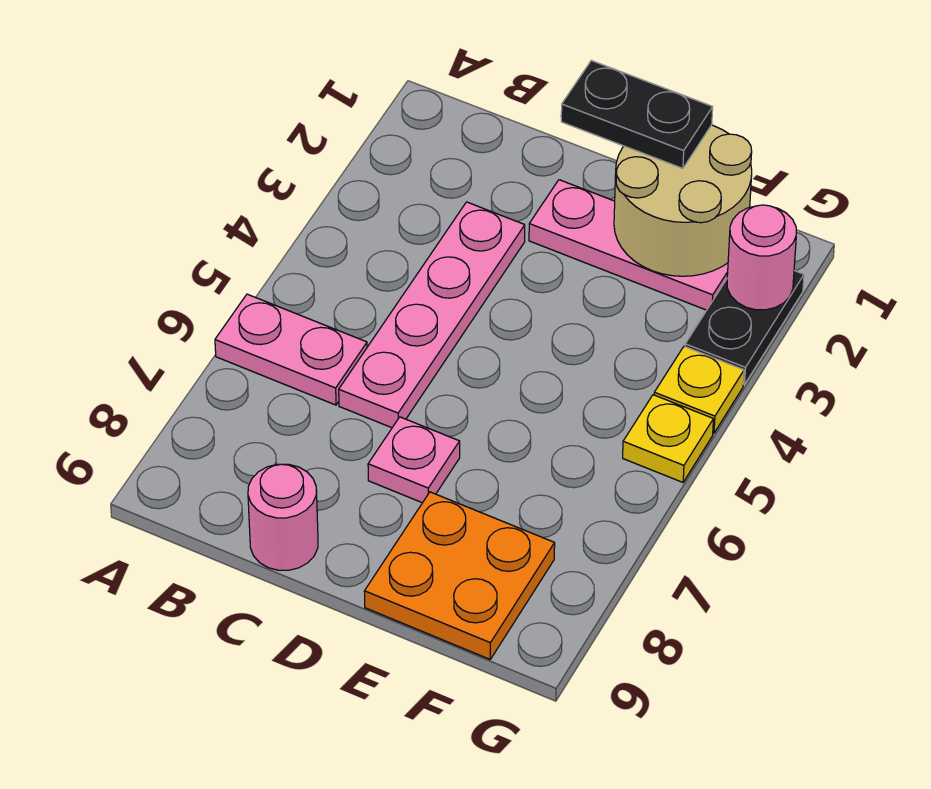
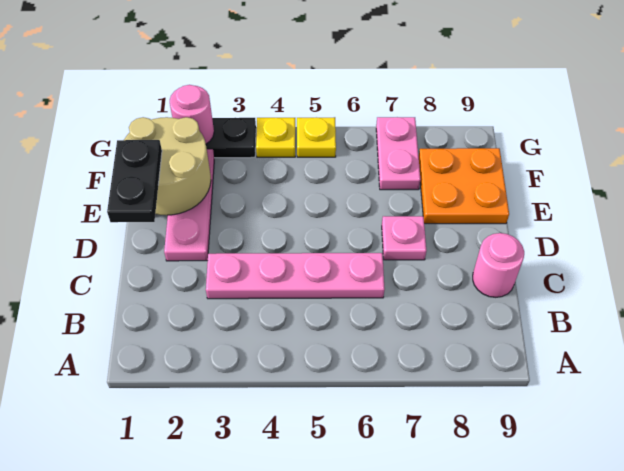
pink plate A6:B6 level 1 -> pink plate F7:G7 level 1

